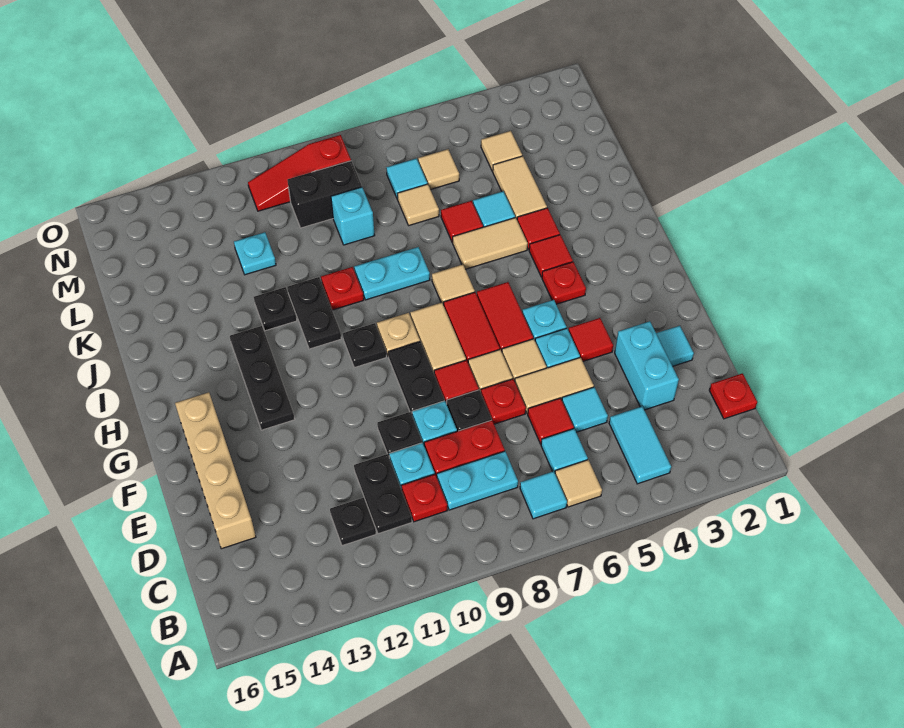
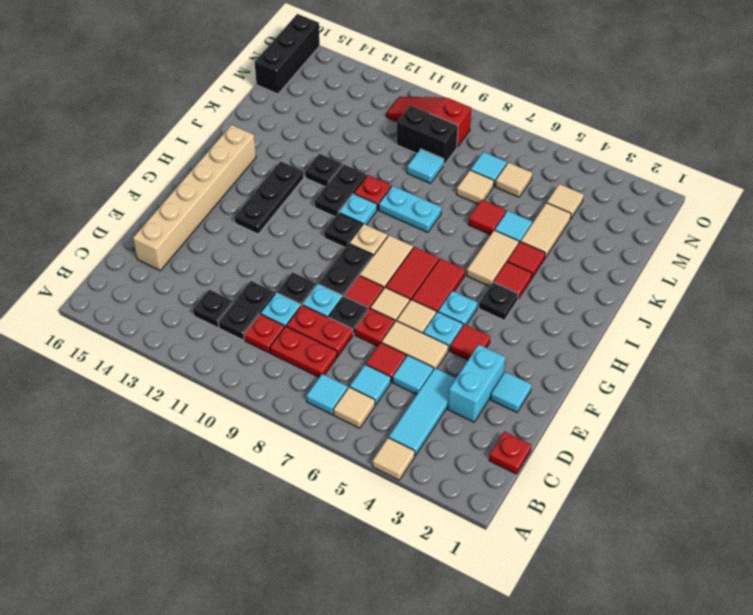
cyan tile B4:C4 level 1 -> cyan tile B4:D4 level 1
cyan plate C8:C9 level 1 -> red plate C8:C9 level 1
tan brick D15:G15 level 1 -> tan brick D15:I15 level 1
red plate H4 level 1 -> black plate H4 level 1
tan tile I7 level 1 -> tan tile A4 level 1
tan tile J5:J6 level 1 -> tan tile I5:J5 level 1
cyan brick L9 level 1 -> cyan tile L9 level 1
cyan plate L12 level 1 -> cyan plate I10 level 1
none -> black brick M16:O16 level 1

